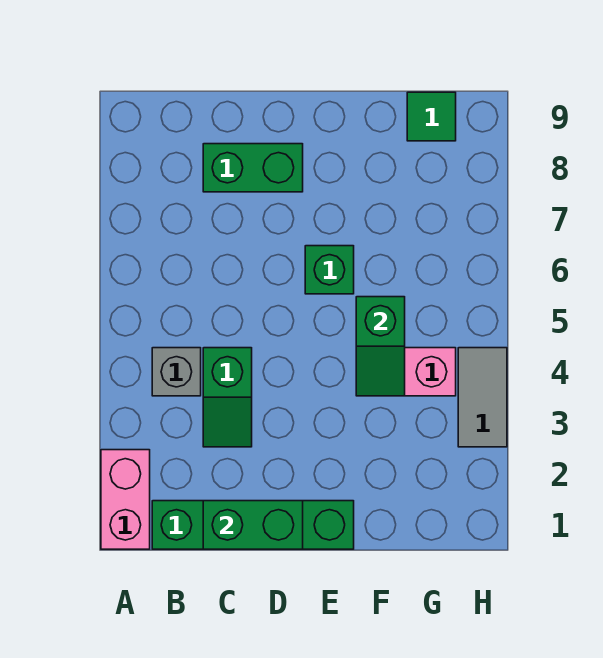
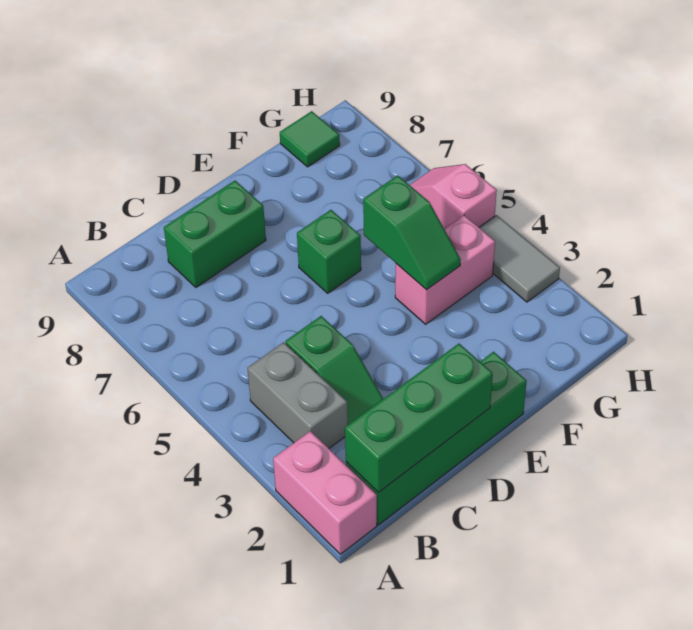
grey brick B4 level 1 -> grey brick B3:B4 level 1
green brick C1:D1 level 2 -> green brick B1:D1 level 2
none -> pink slope H5:H6 level 1 top 5

